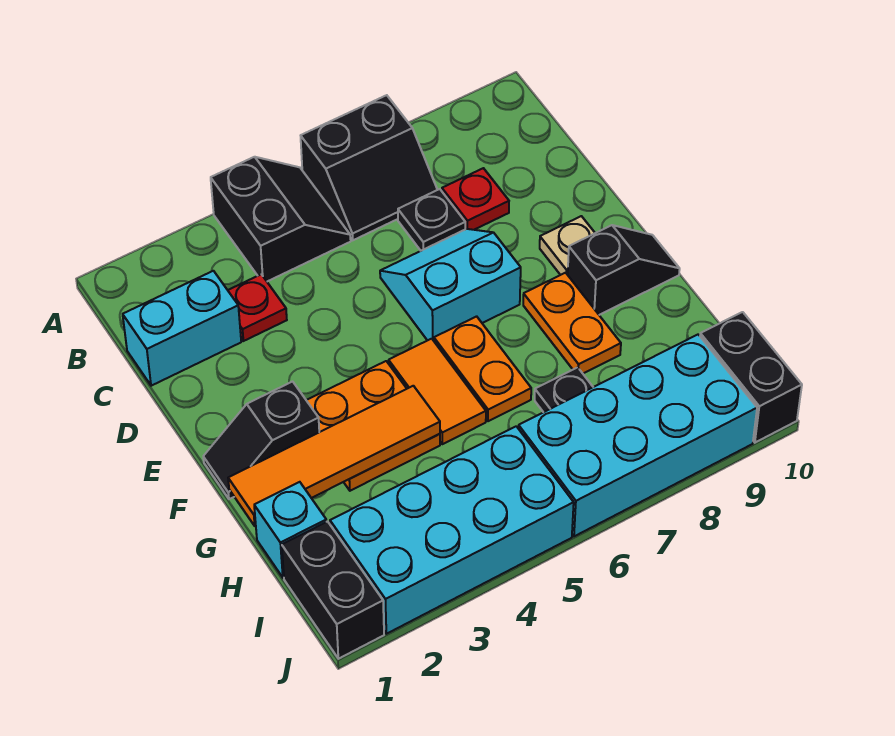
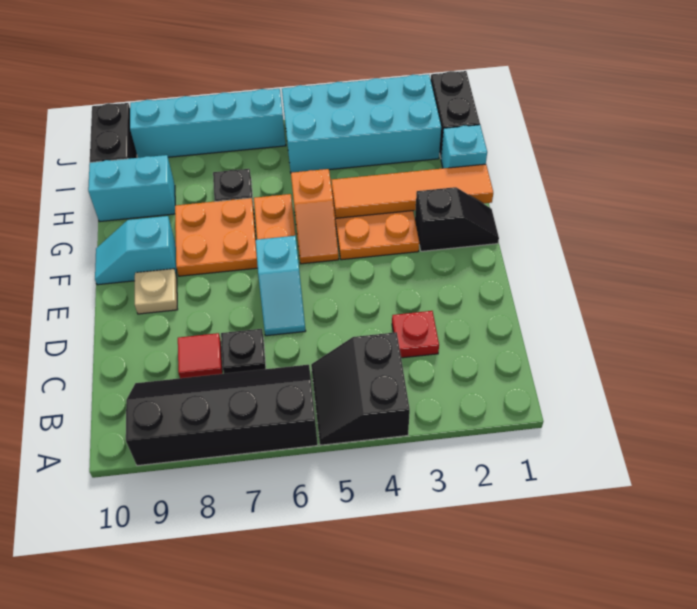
black slope A6:B7 level 1 top A -> black slope A6:B9 level 1 top A
cyan brick C1:C2 level 1 -> cyan brick H9:H10 level 1
red plate C8 level 1 -> red tile C8 level 1
cyan slope D6:E7 level 1 top E -> cyan slope D6:E6 level 1 top E
orange tile F5:G5 level 1 -> orange slope F5:G5 level 1 top G
orange plate F8:G8 level 1 -> orange plate F7:G8 level 1
black slope F9:F10 level 1 top 9 -> cyan slope F9:F10 level 1 top 9
cyan brick I6:J9 level 1 -> cyan brick J6:J9 level 1

